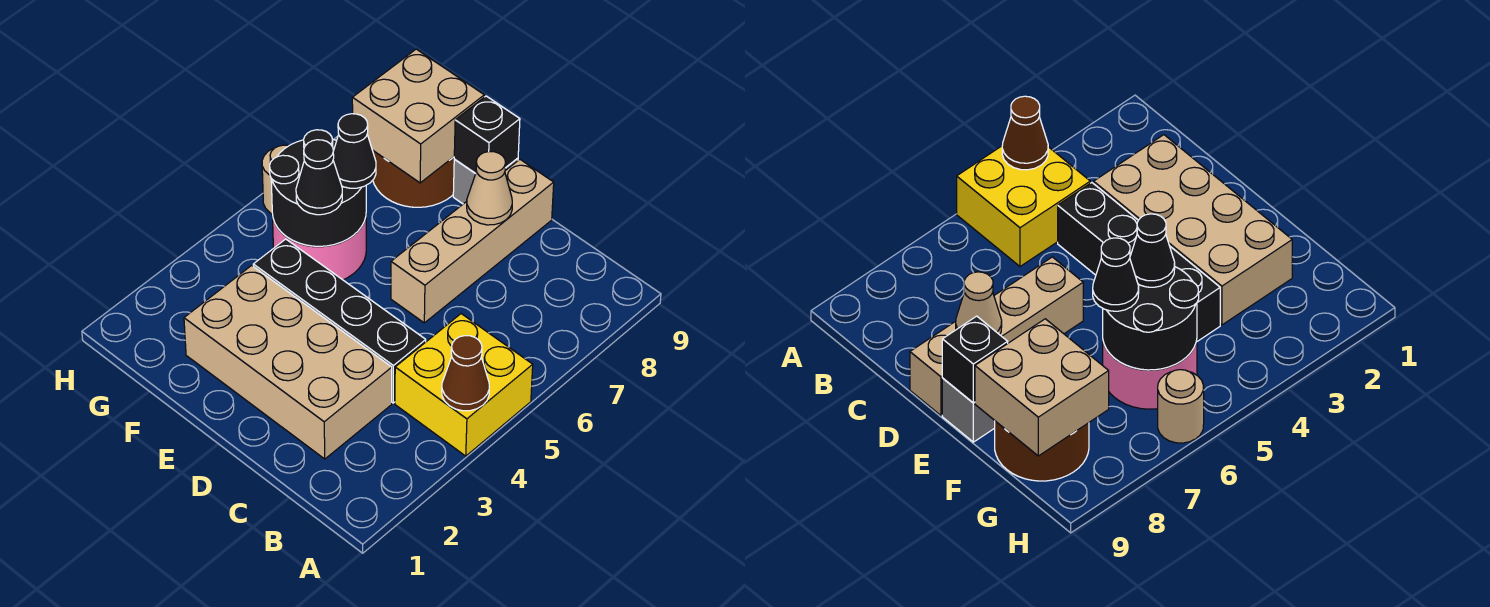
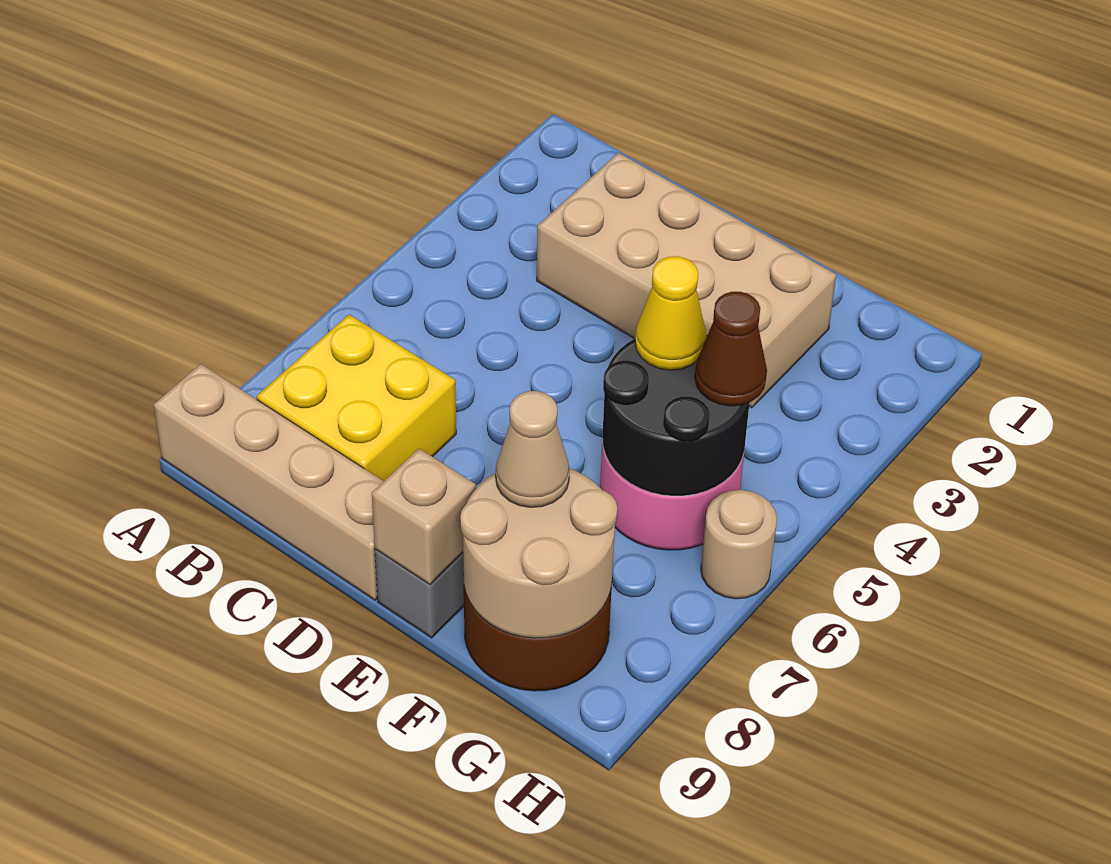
yellow brick A4:B5 level 1 -> yellow brick B7:C8 level 1
brown cone A4 level 2 -> brown cone G5 level 3
black brick C4:F4 level 1 -> none
tan brick D6:D9 level 1 -> tan brick A9:D9 level 1
tan cone D8 level 2 -> tan cone F8 level 3
black brick E9 level 2 -> tan brick E9 level 2
black cone F5 level 3 -> yellow cone F5 level 3
black cone F6 level 3 -> none
tan brick F8:G9 level 2 -> tan round brick F8:G9 level 2

